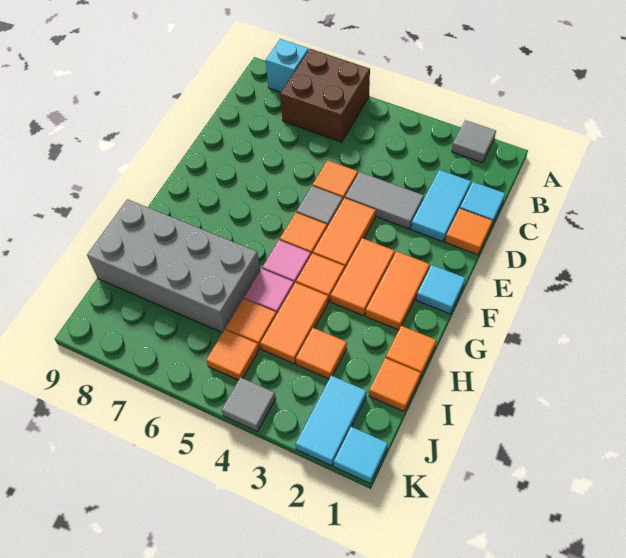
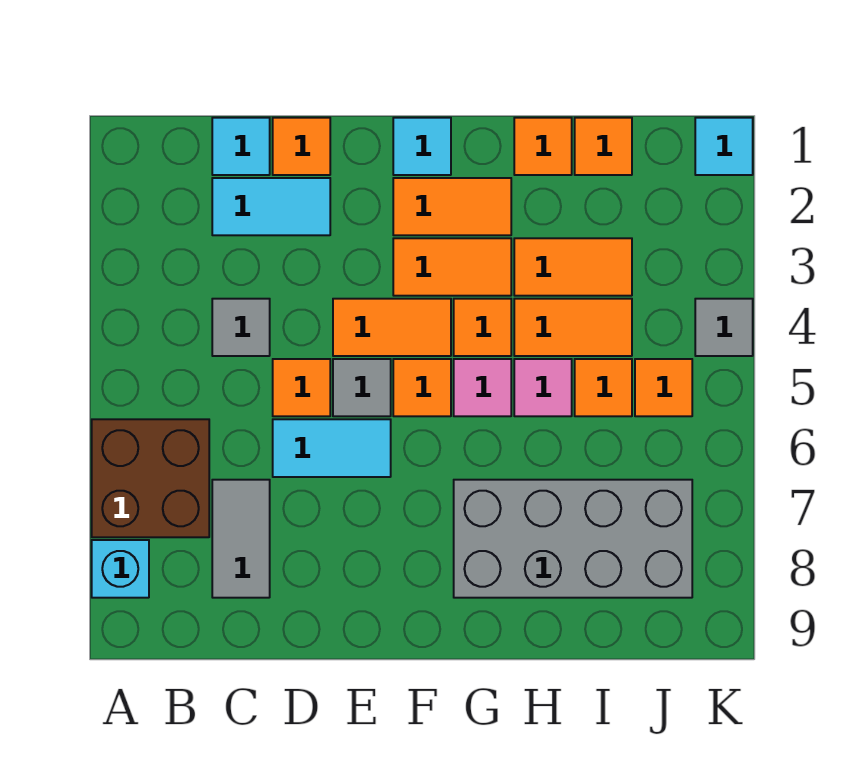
grey tile A2 level 1 -> grey tile C4 level 1
grey tile D3:D4 level 1 -> grey tile C7:C8 level 1
grey brick H6:I9 level 1 -> grey brick G7:J8 level 1
orange tile I3 level 1 -> orange tile H3:I3 level 1
cyan tile J2:K2 level 1 -> cyan tile D6:E6 level 1

